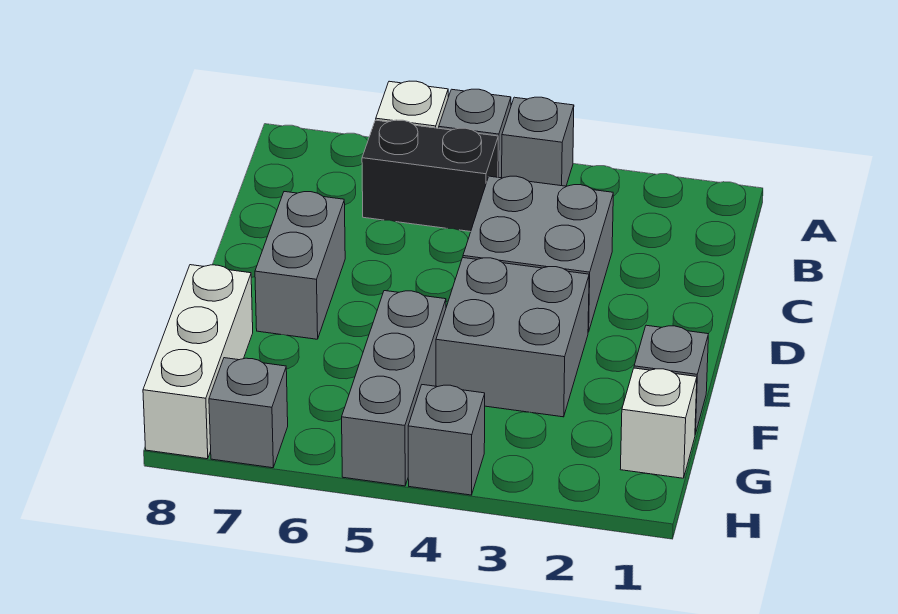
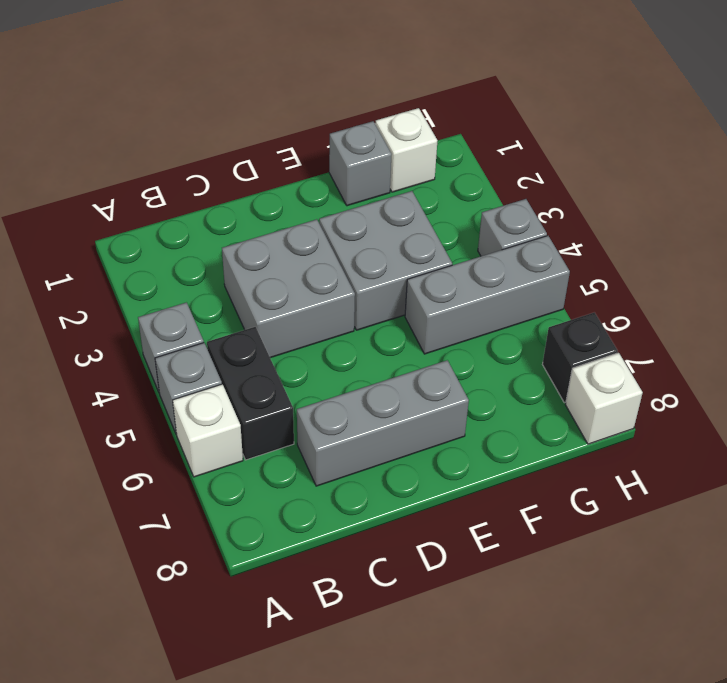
grey brick D7:E7 level 1 -> grey brick C7:E7 level 1
white brick F8:H8 level 1 -> white brick H8 level 1
grey brick H7 level 1 -> black brick H7 level 1

